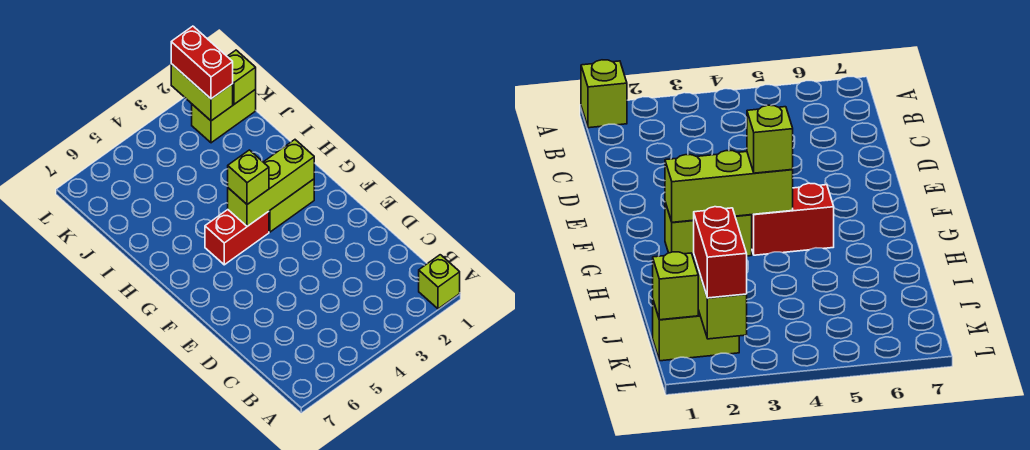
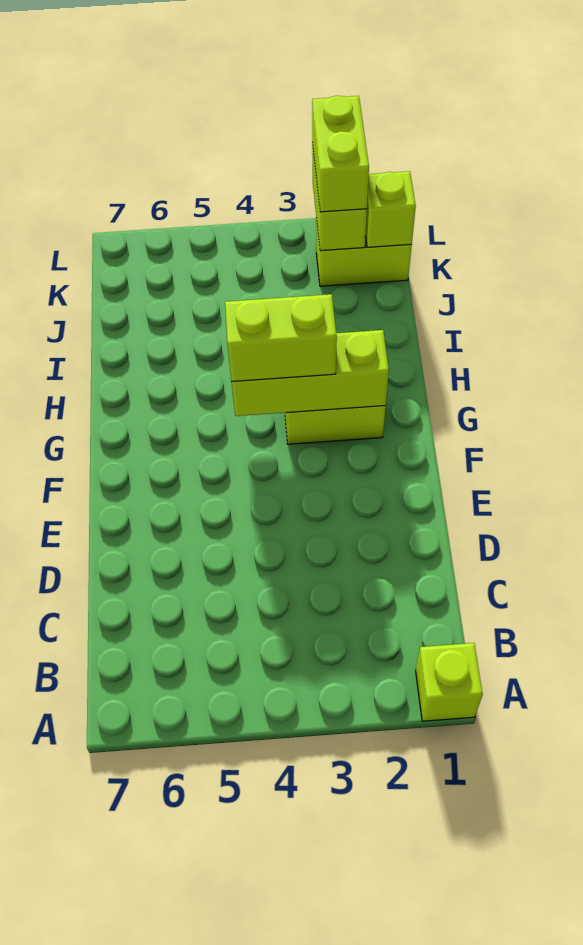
red brick G4:G5 level 1 -> none
lime brick G4 level 3 -> lime brick G3:G4 level 3
red brick K2:L2 level 3 -> lime brick K2:L2 level 3

